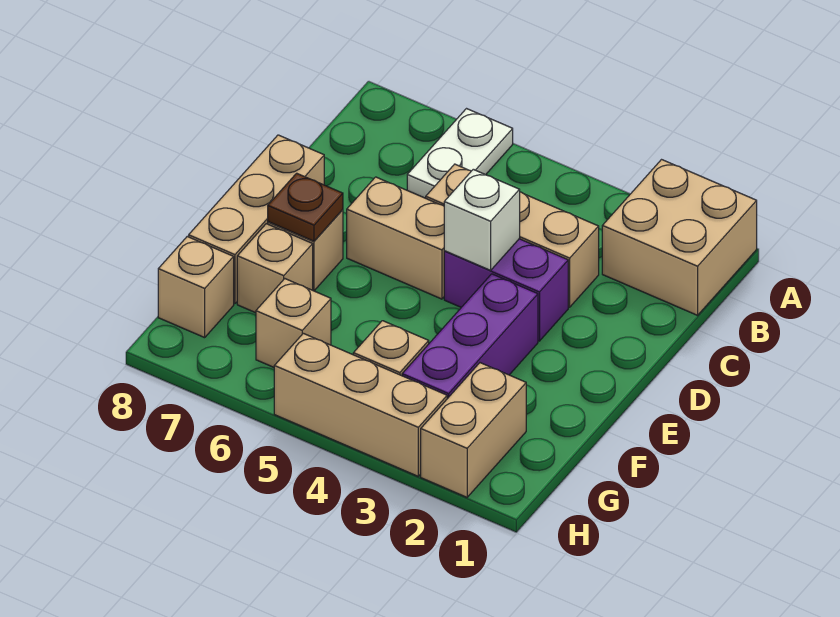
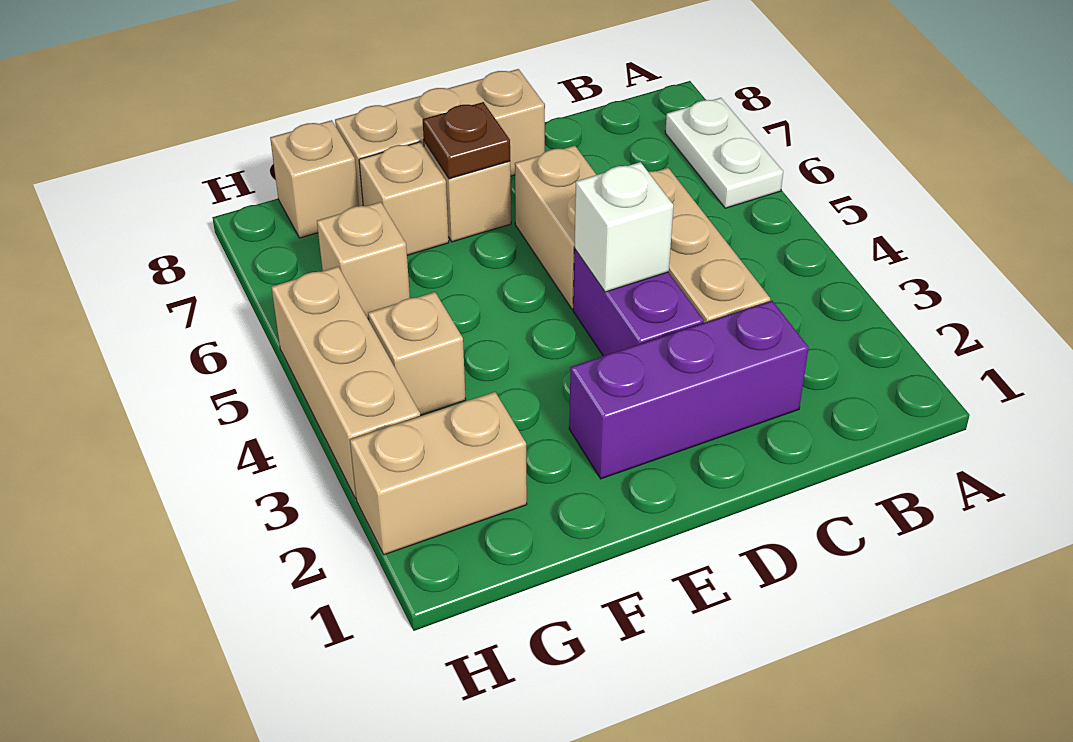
tan brick A1:B2 level 1 -> none
white plate A6:B6 level 1 -> white plate A6:A7 level 1
purple brick E3:G3 level 1 -> purple brick C2:E2 level 1

